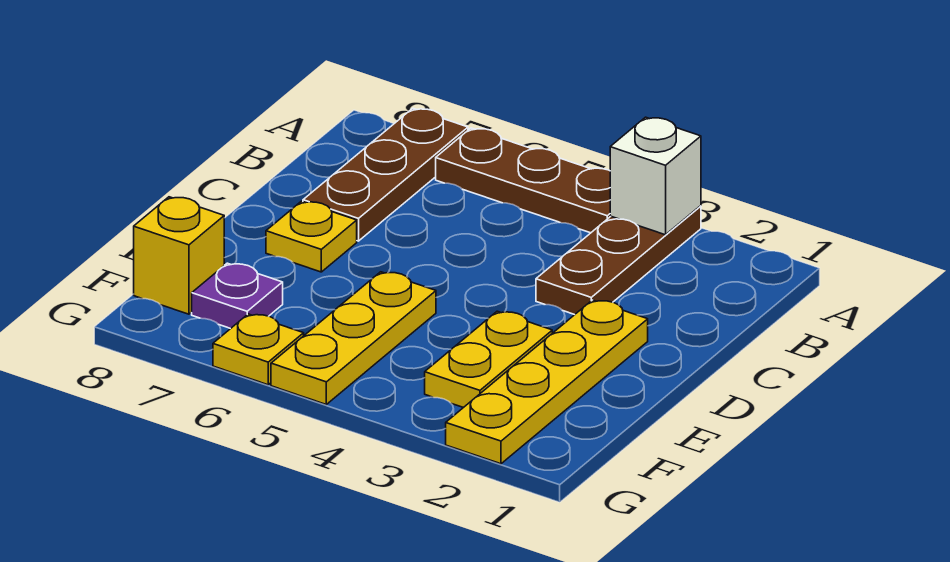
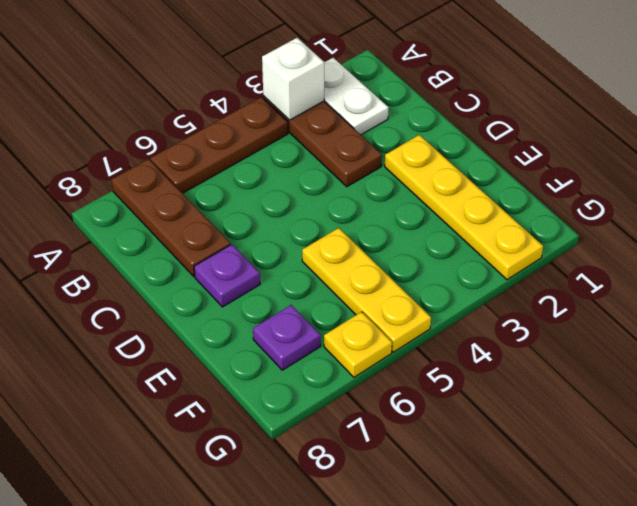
none -> white plate A2:B2 level 1
yellow plate D7 level 1 -> purple plate D7 level 1
yellow plate E3:F3 level 1 -> none
yellow brick F8 level 1 -> none

